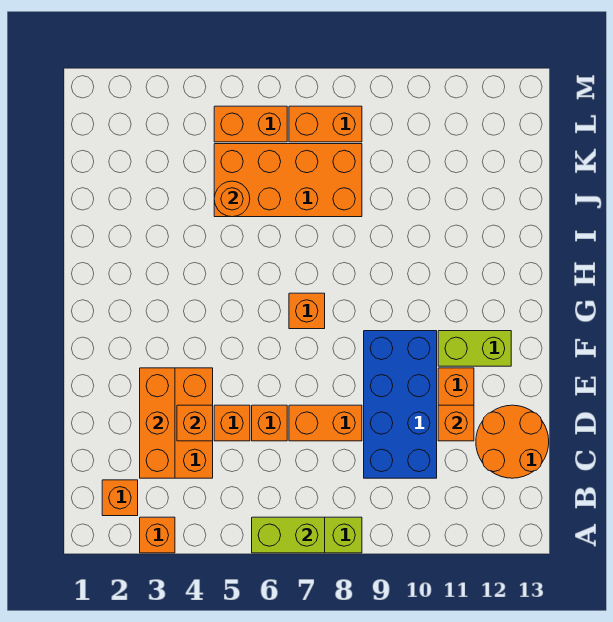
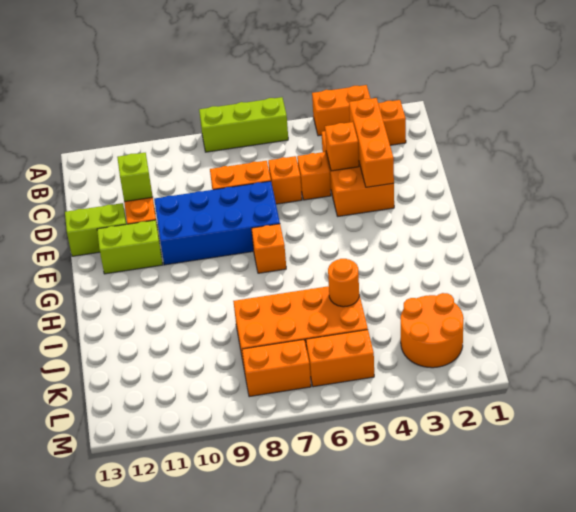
orange brick A3 level 1 -> orange brick A3:A4 level 1
lime brick A6:A7 level 2 -> lime brick E12:E13 level 1
blue brick C9:F10 level 1 -> blue brick E7:F10 level 1
orange round brick C12:D13 level 1 -> orange round brick K2:L3 level 1
orange brick D11 level 2 -> lime brick D11 level 2

